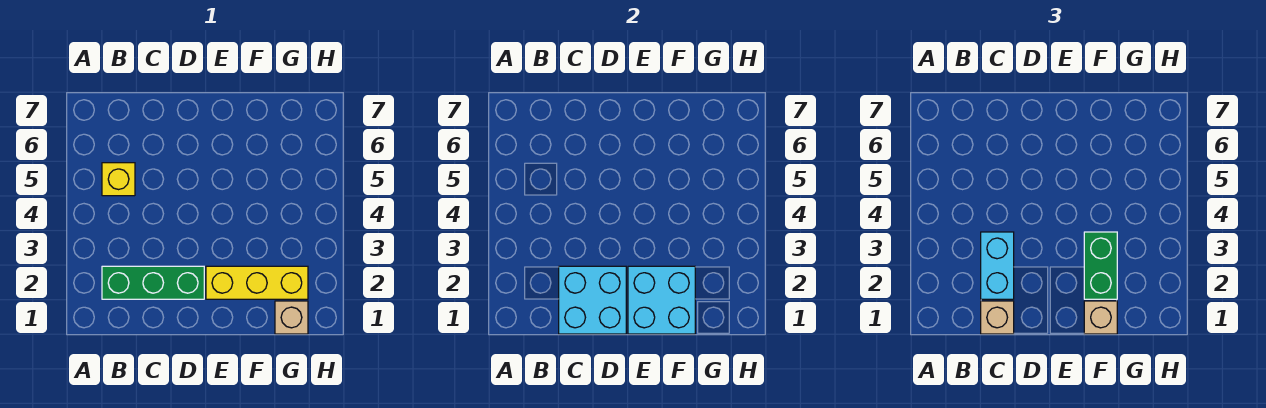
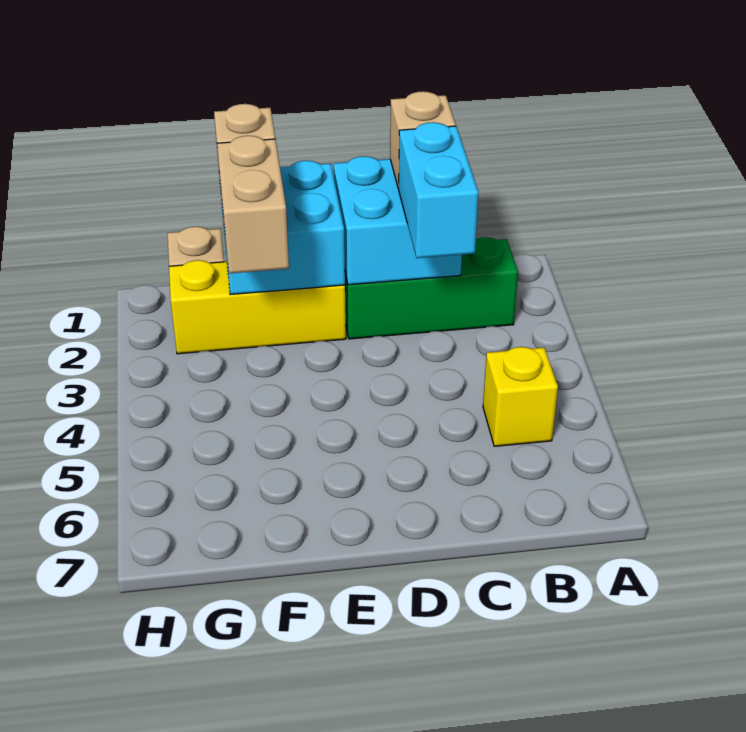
green brick F2:F3 level 3 -> tan brick F2:F3 level 3

